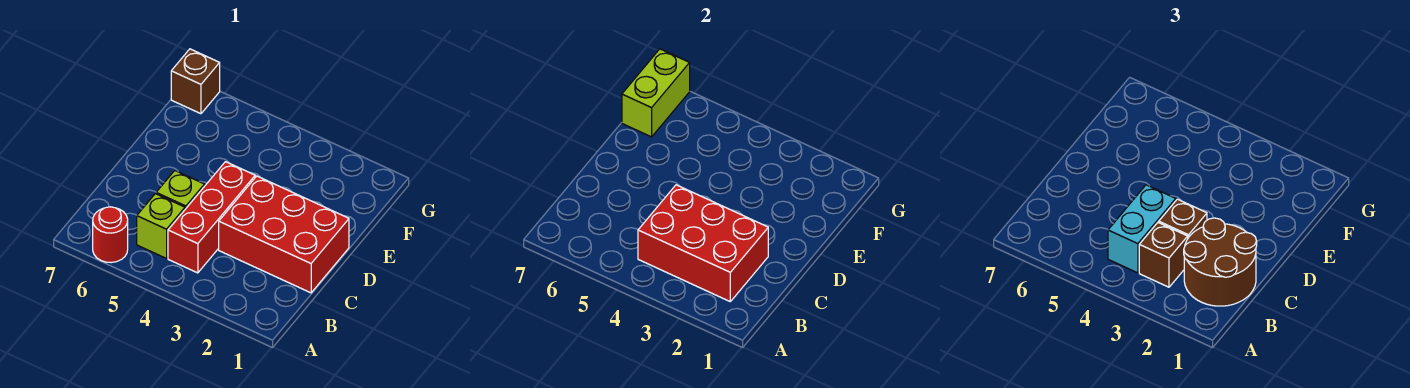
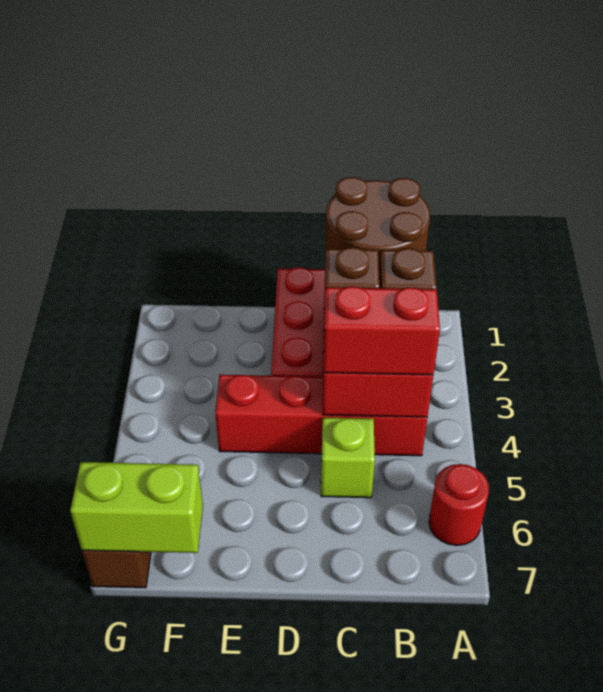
red brick B4:D4 level 1 -> red brick B4:E4 level 1
cyan brick B4:C4 level 3 -> red brick B4:C4 level 3
lime brick B5 level 1 -> none

